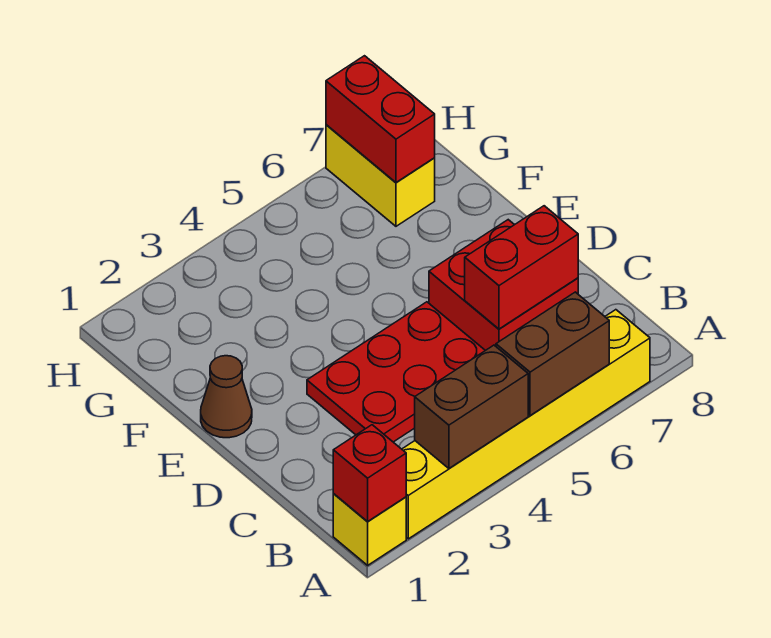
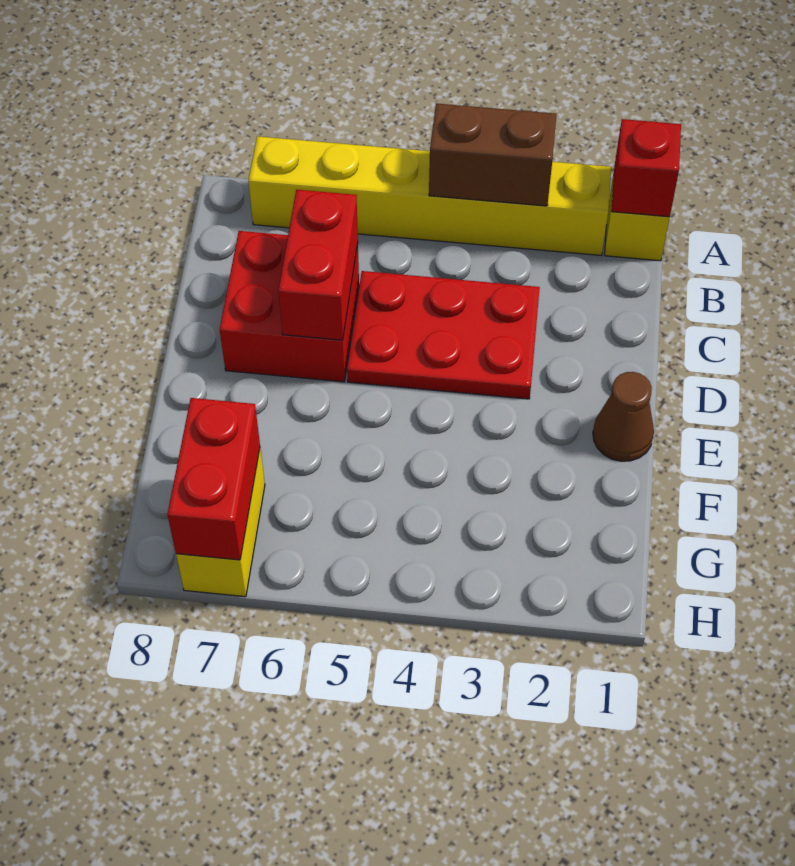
brown brick A5:A6 level 2 -> none
red brick C6:C7 level 2 -> red brick C6:D6 level 2

